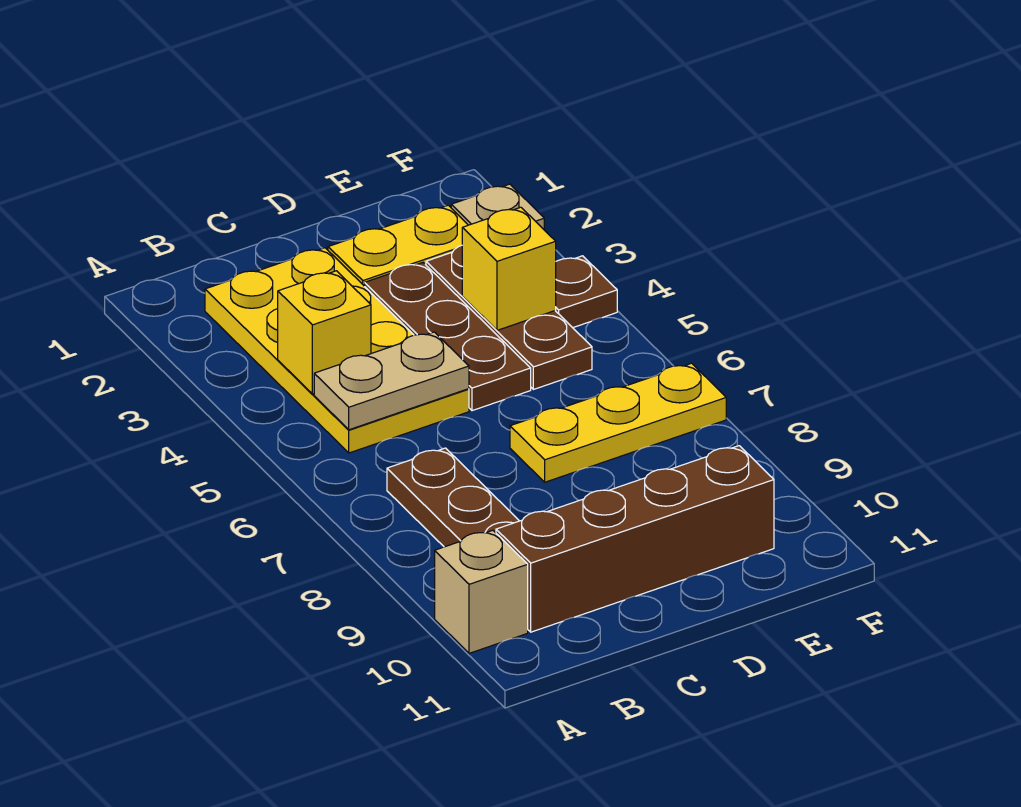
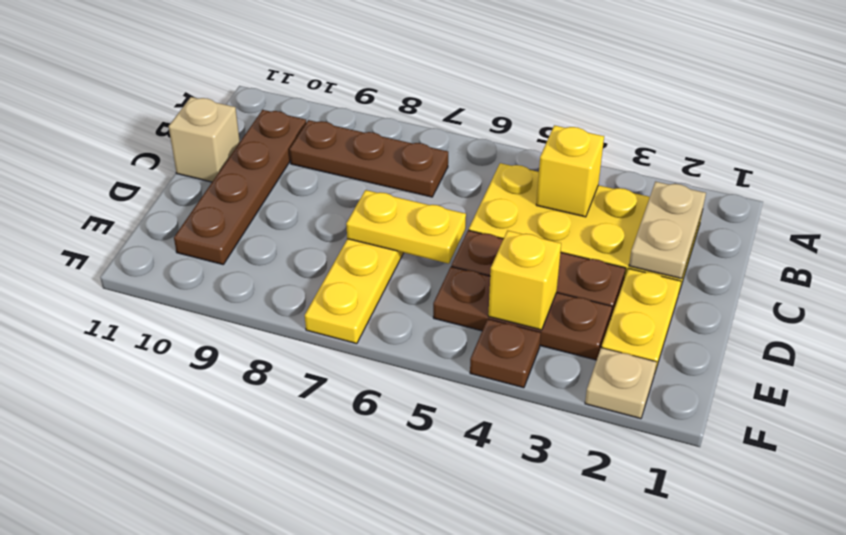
tan brick A10 level 1 -> tan brick C11 level 1
tan plate B5:C5 level 2 -> tan plate B2:C2 level 2
brown brick B10:E10 level 1 -> brown plate B10:E10 level 1
none -> yellow plate D6:D7 level 2

